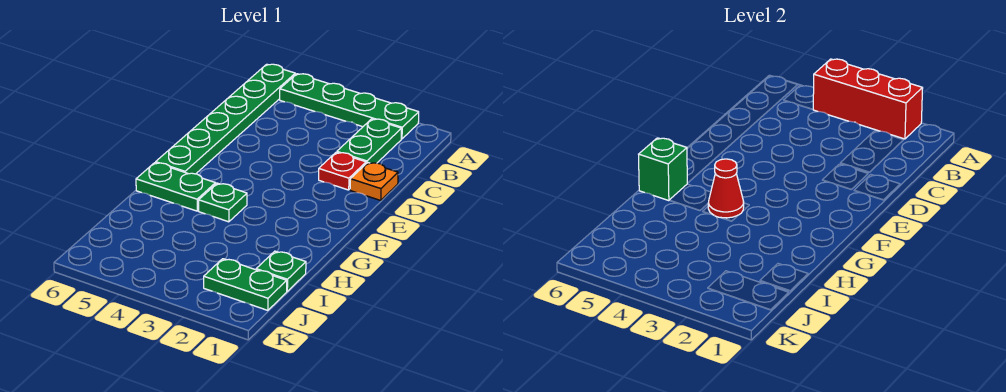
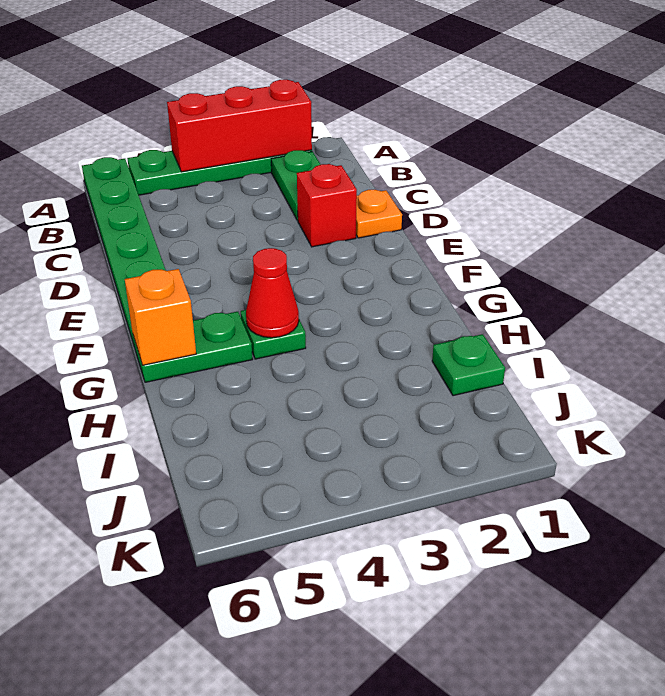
red plate D2 level 1 -> red brick D2 level 1
green brick G6 level 2 -> orange brick G6 level 2
green plate J1:J2 level 1 -> none

